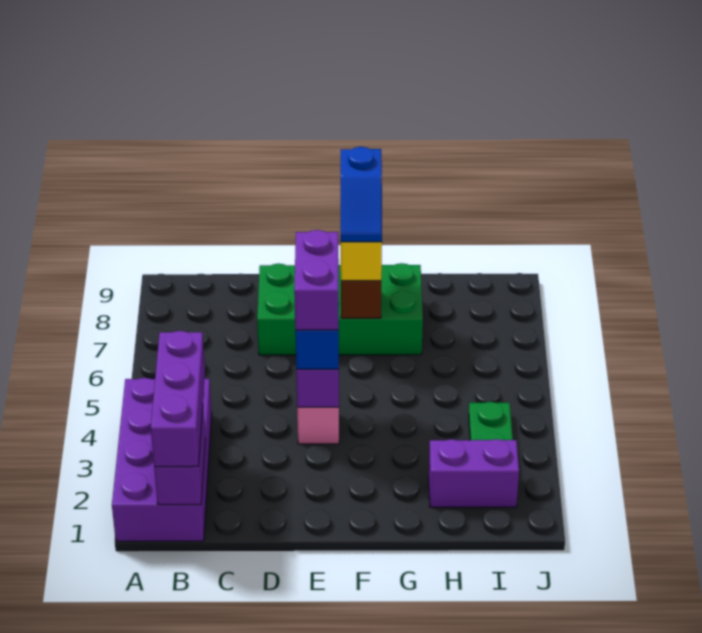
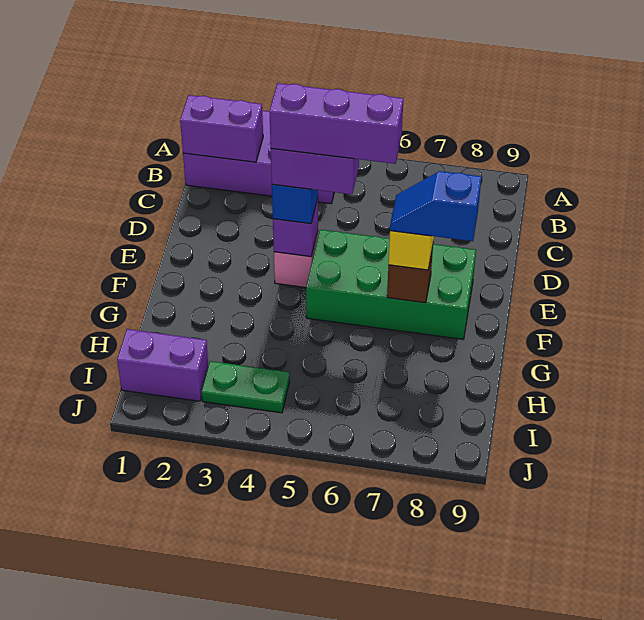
purple brick B1:B3 level 3 -> purple brick E4:E6 level 5
green brick D7:G8 level 1 -> green brick E5:F8 level 1
purple brick H2:I2 level 1 -> purple brick I1:I2 level 1

